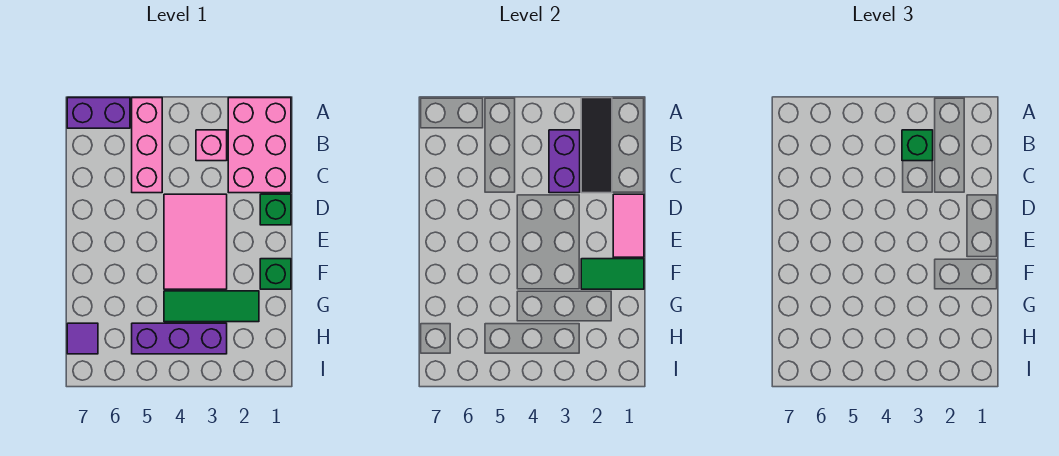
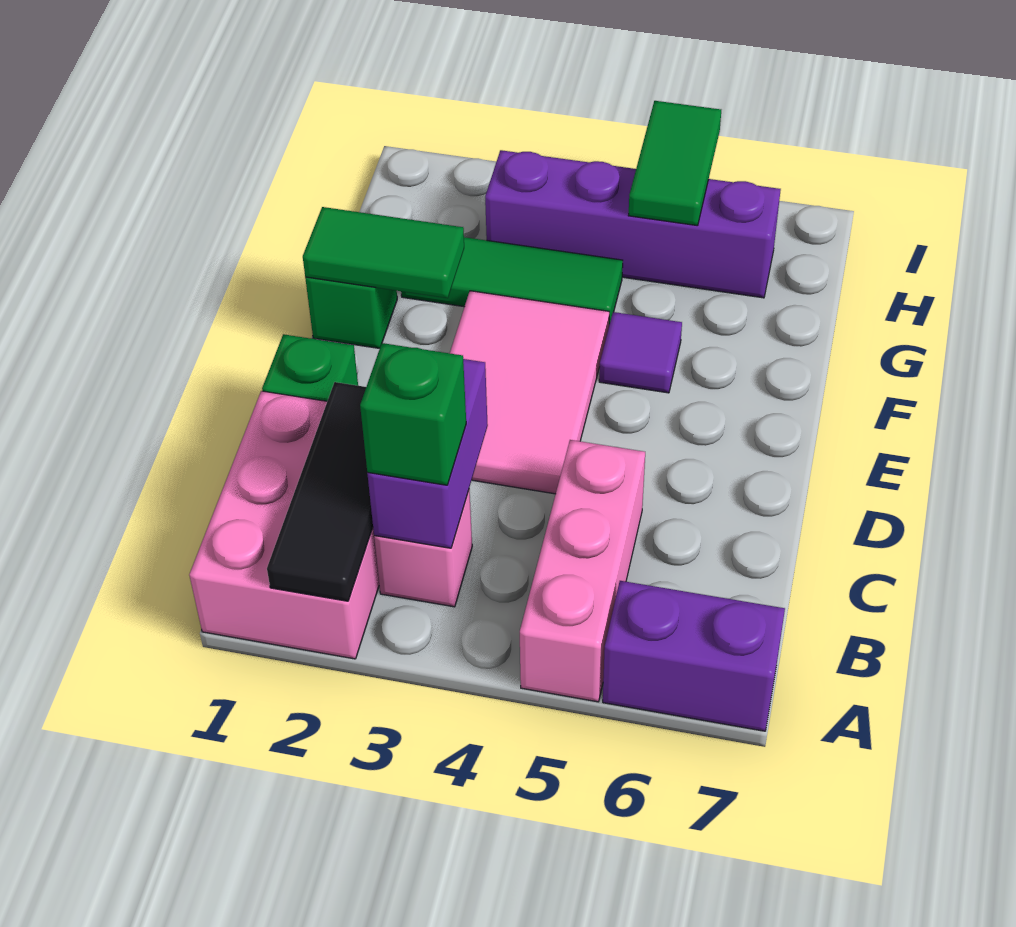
pink tile D1:E1 level 2 -> none
purple brick H3:H5 level 1 -> purple brick H3:H6 level 1
none -> green tile H5:I5 level 2
purple tile H7 level 1 -> purple tile F5 level 1

